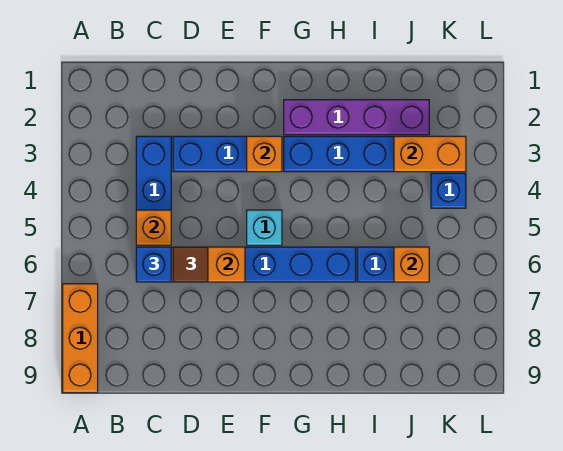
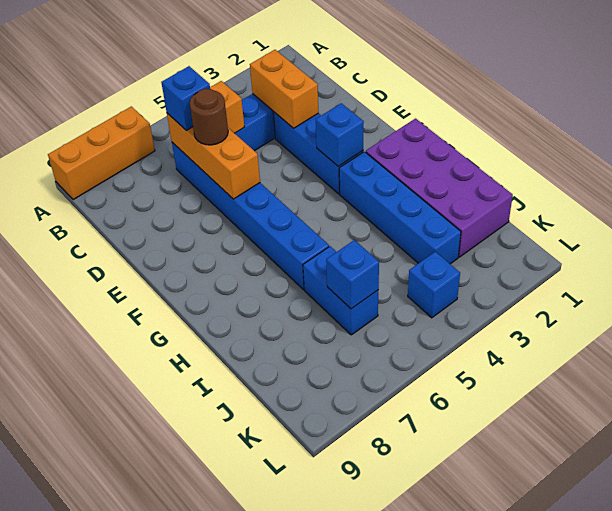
brown tile D6 level 3 -> brown round brick D6 level 3
orange brick F3 level 2 -> blue brick F3 level 2
cyan brick F5 level 1 -> none
purple brick G2:J2 level 1 -> purple brick G1:J2 level 1
orange brick J3:K3 level 2 -> orange brick C3:D3 level 2
orange brick J6 level 2 -> blue brick J6 level 2

